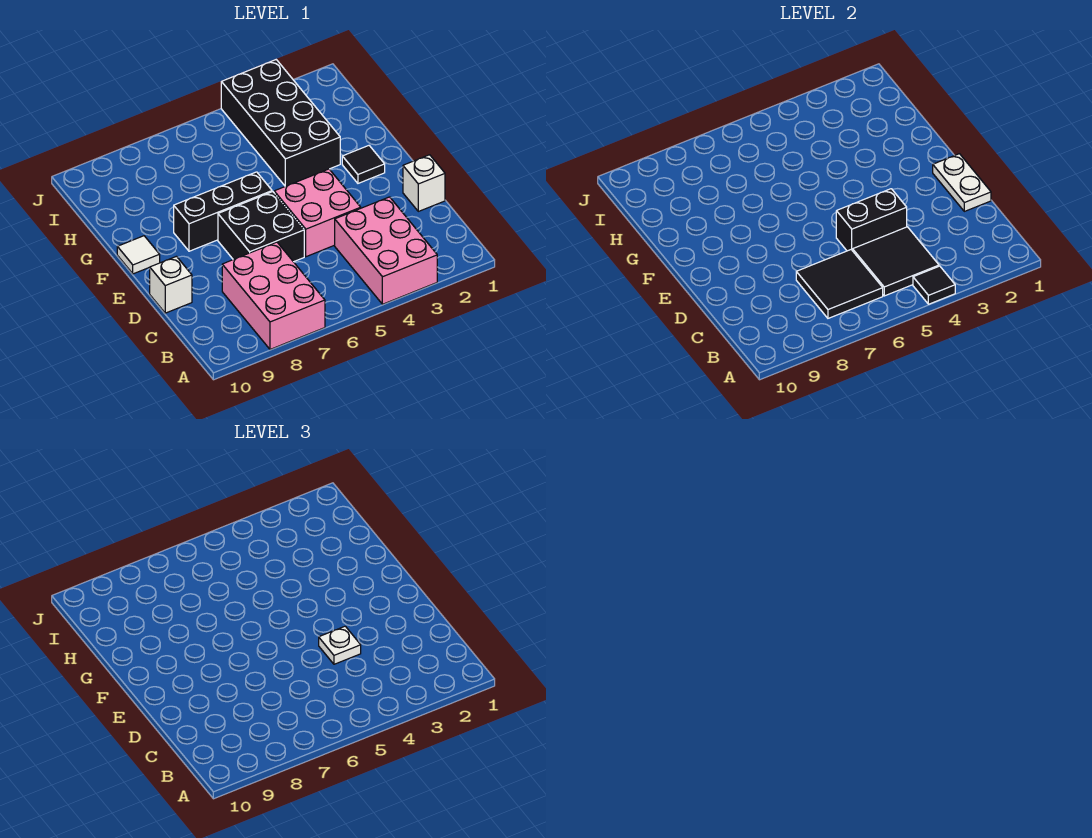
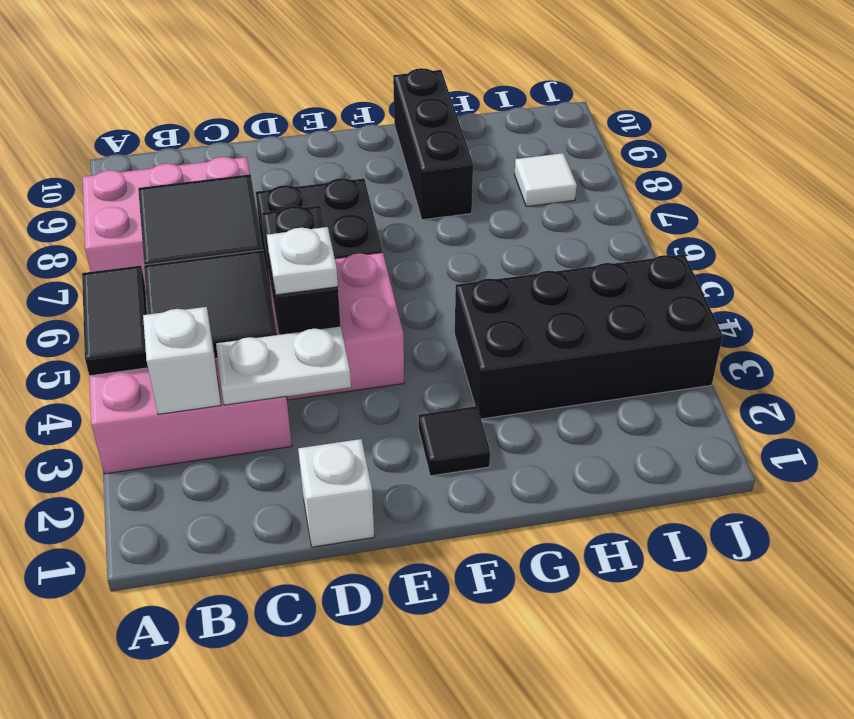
black tile A4 level 2 -> black tile A4:A5 level 2
white plate D1:E1 level 2 -> white plate C3:D3 level 2
white brick D10 level 1 -> white brick B3 level 2
black brick F6:F8 level 1 -> black brick G8:G10 level 1
white tile F10 level 1 -> white tile I8 level 1

